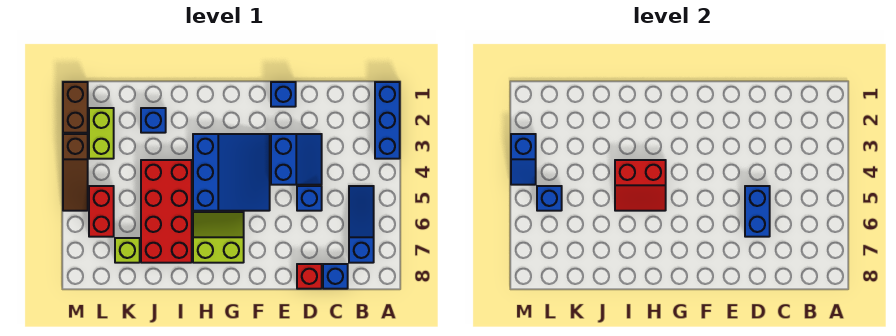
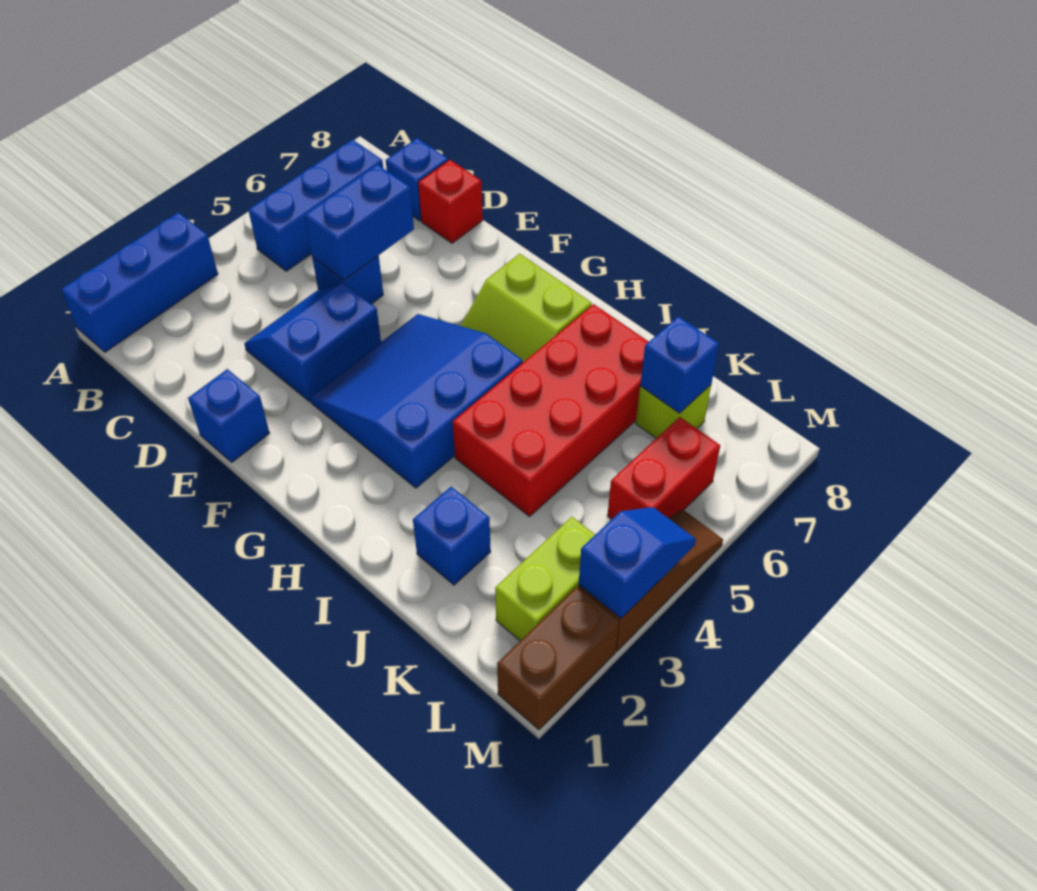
blue slope B5:B7 level 1 top 7 -> blue brick B5:B7 level 1
red slope H4:I5 level 2 top 4 -> none
blue brick L5 level 2 -> blue brick K7 level 2

